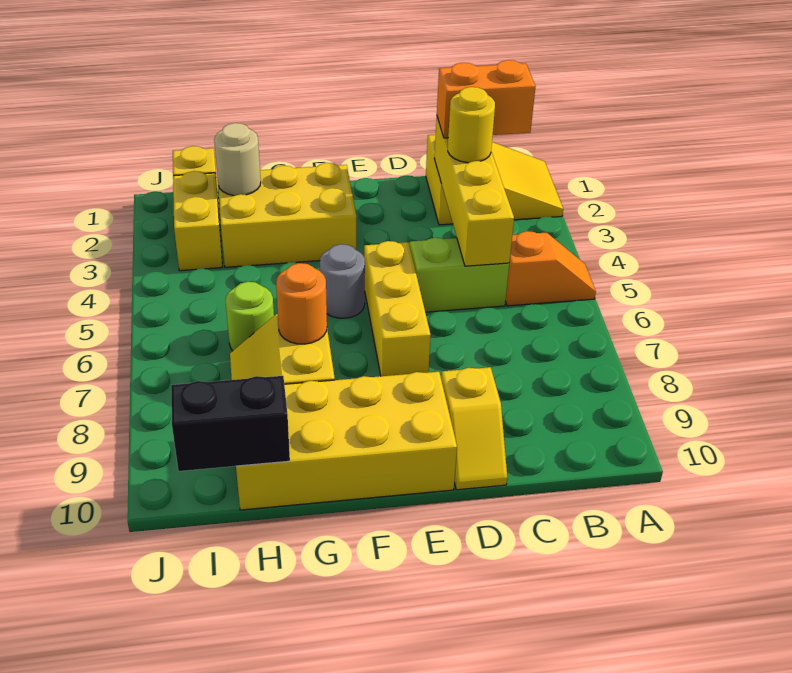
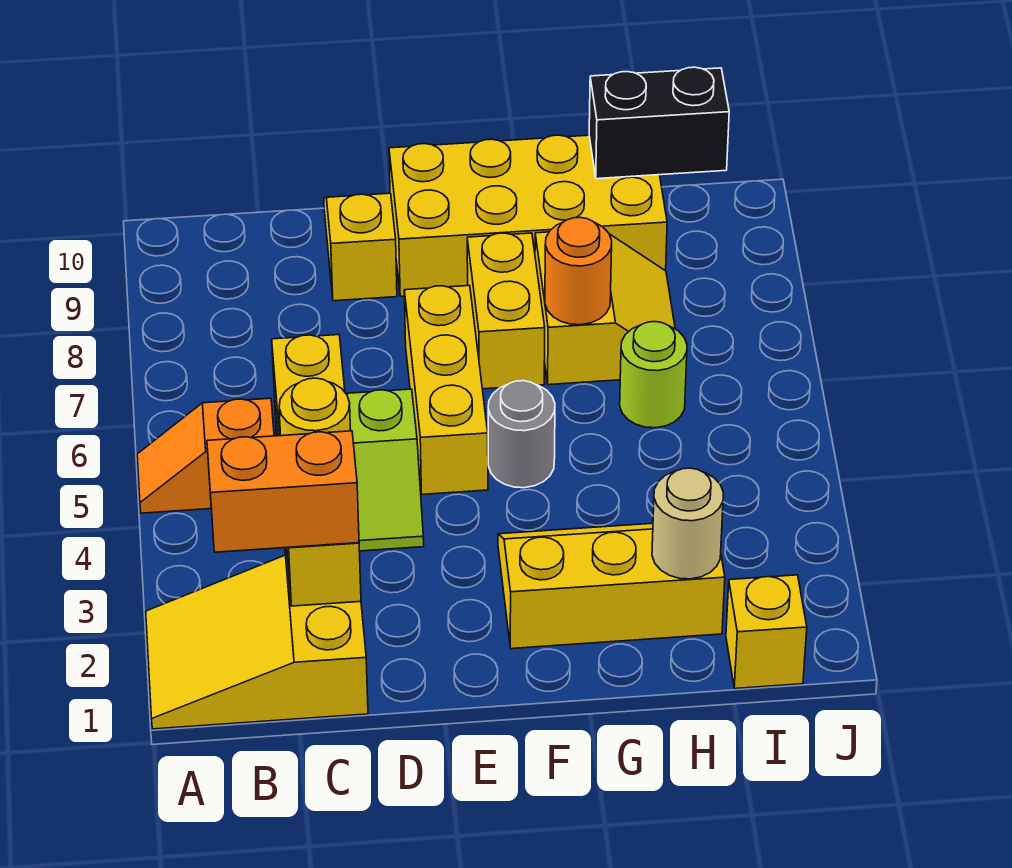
yellow brick F2:H3 level 1 -> yellow slope F2:H3 level 1 top 2
yellow brick I2:I3 level 1 -> yellow brick F7:F8 level 1

